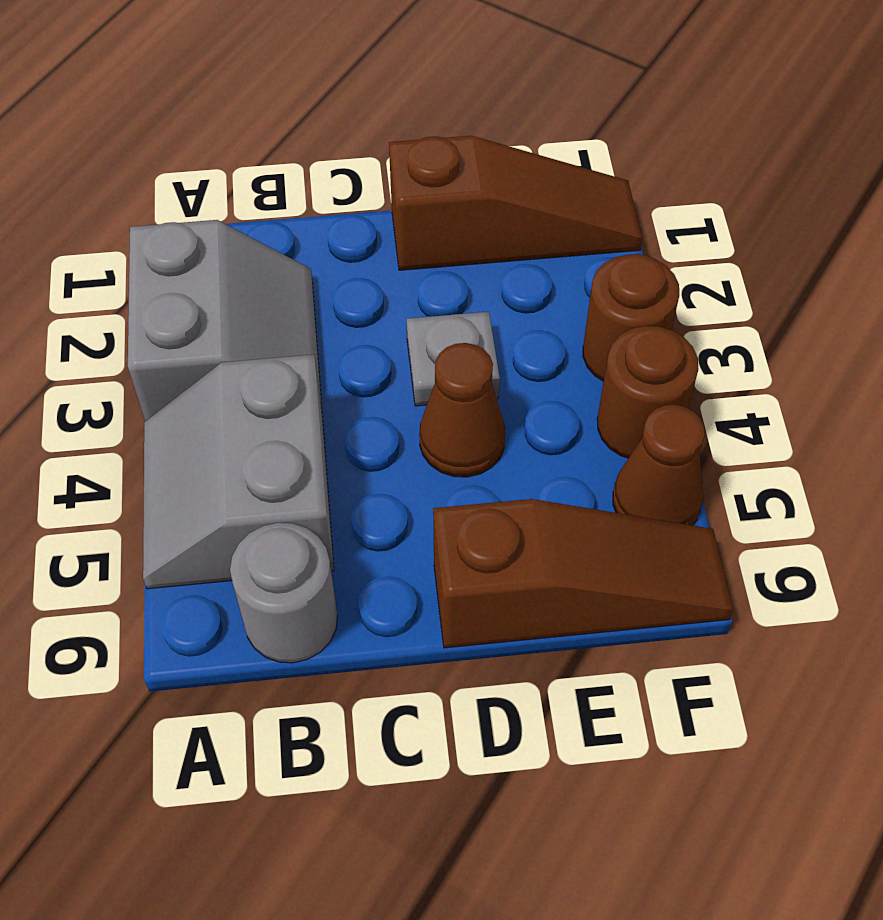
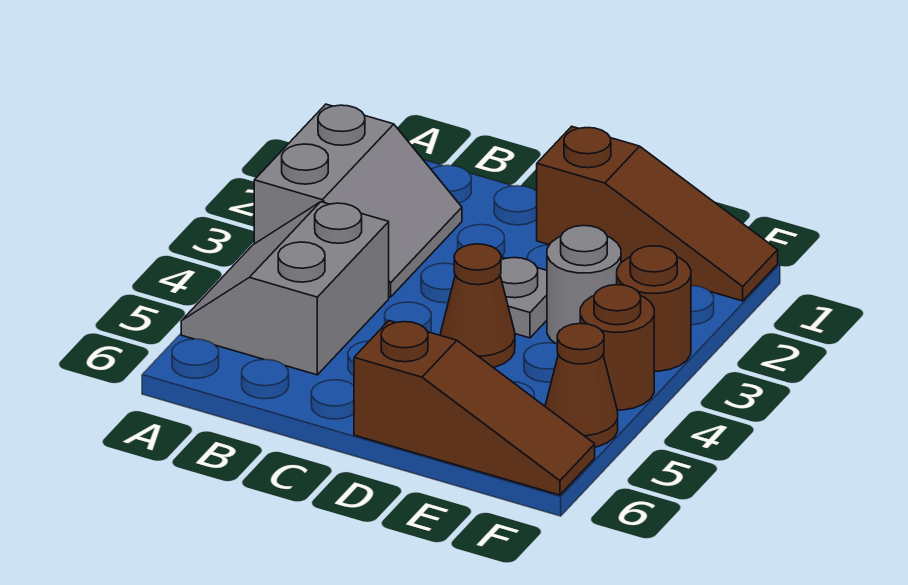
grey round brick B6 level 1 -> grey round brick E3 level 1

